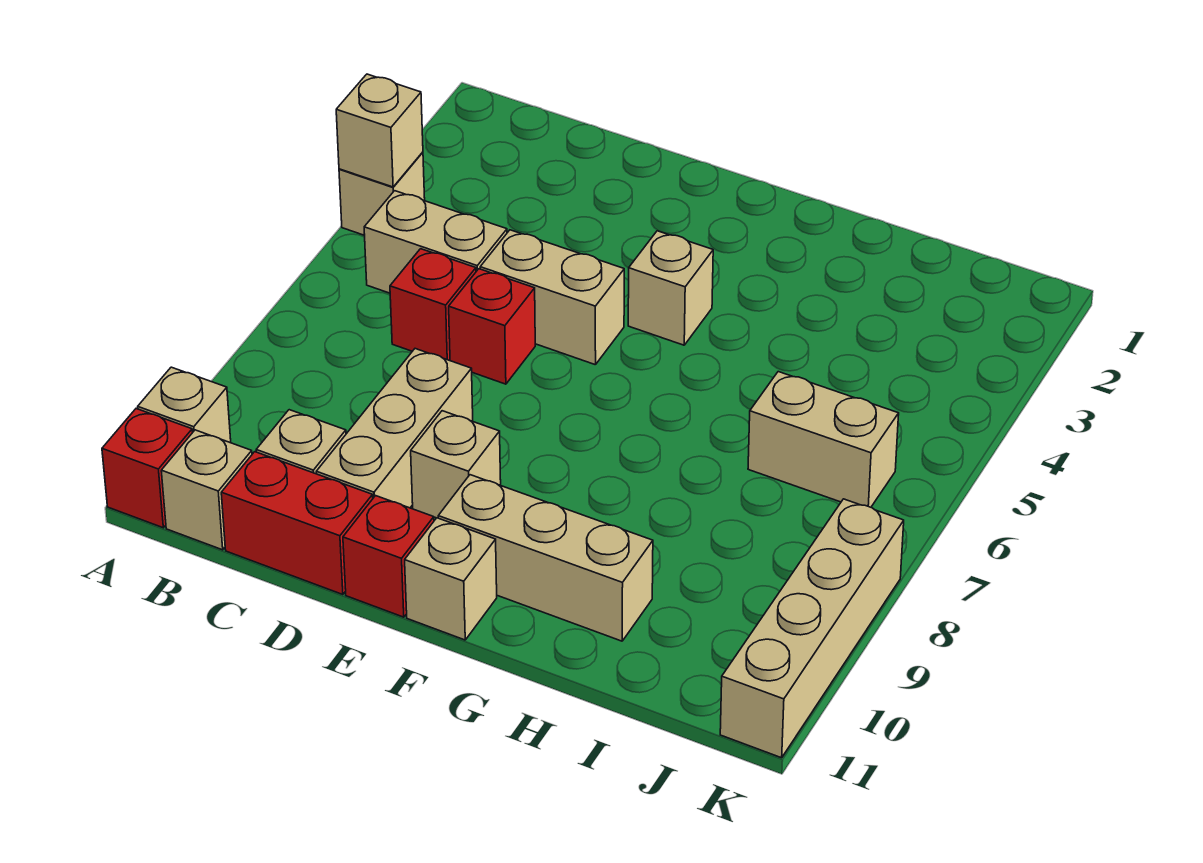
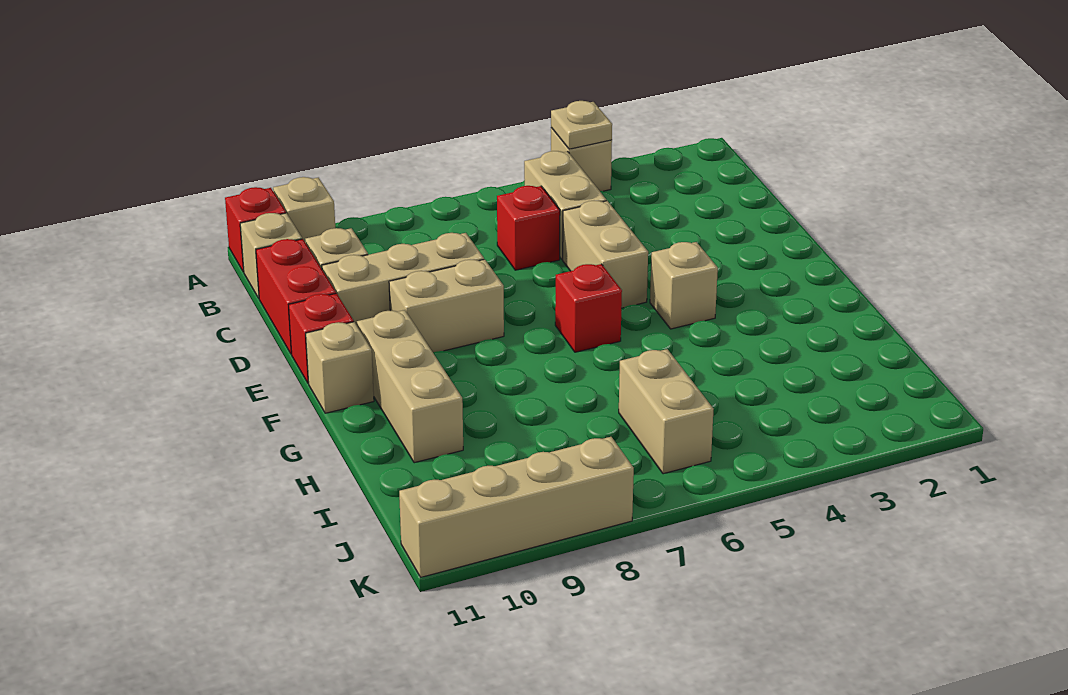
tan brick A4 level 2 -> tan plate A4 level 2
red brick D6 level 1 -> red brick F6 level 1
tan brick E9 level 1 -> tan brick E8:E9 level 1

